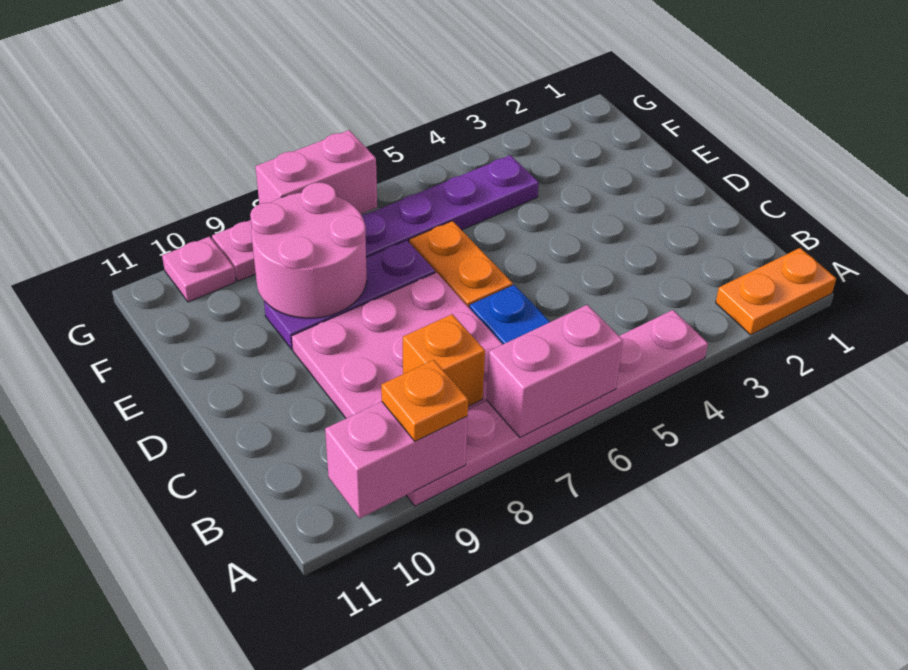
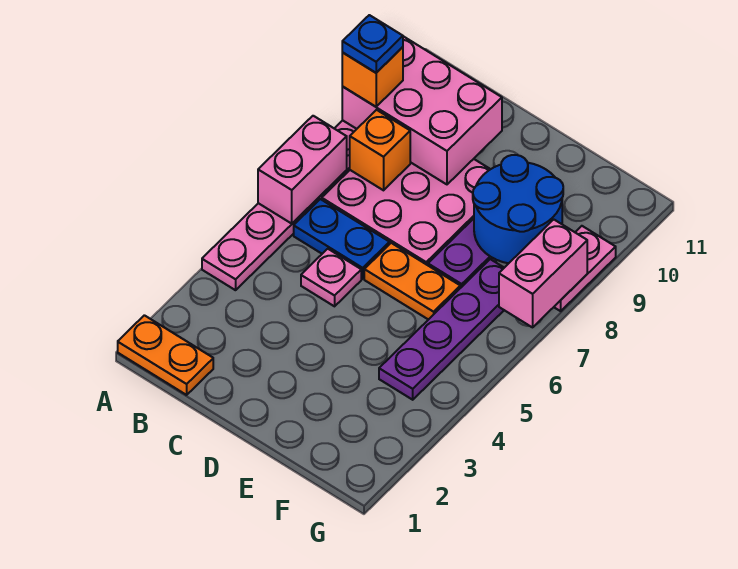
orange plate A1:A2 level 1 -> orange plate A1:B1 level 1
pink brick A9:A10 level 2 -> pink brick A9:C10 level 2
orange plate A9 level 3 -> orange brick A9 level 3
none -> blue plate A9 level 4
pink round brick E8:F9 level 2 -> blue round brick E8:F9 level 2
pink plate G10 level 1 -> pink plate C5 level 1

